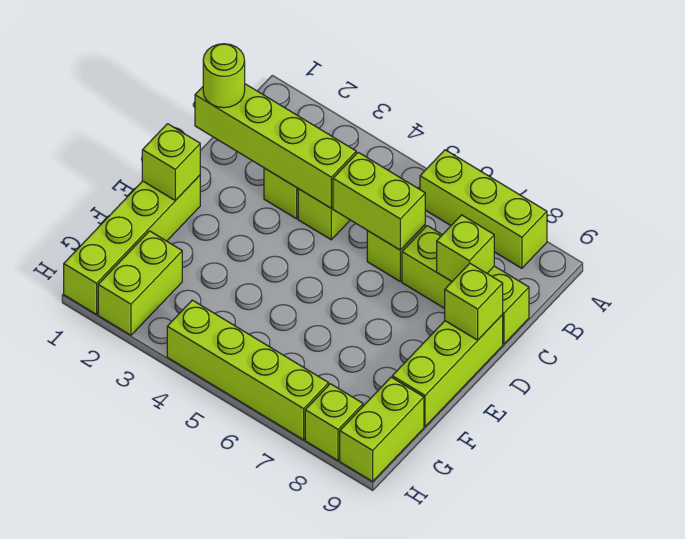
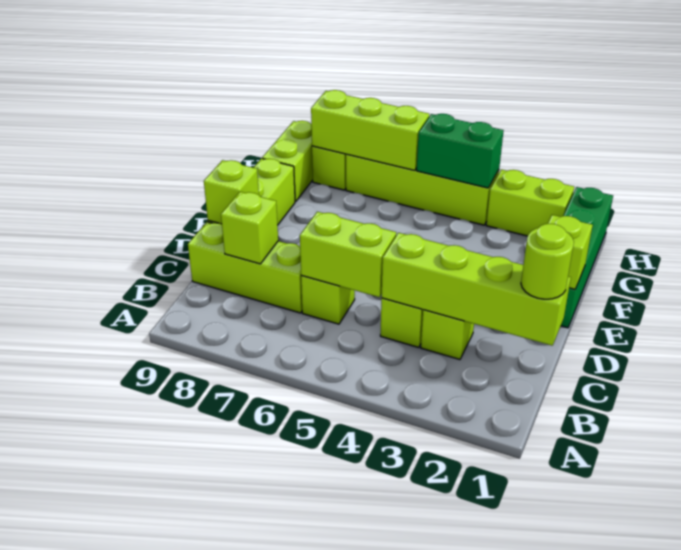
lime brick A6:A8 level 1 -> lime brick H6:H8 level 2
lime brick E1:H1 level 1 -> green brick E1:H1 level 1
lime brick G2:H2 level 1 -> lime brick H2:H3 level 1
none -> green brick H4:H5 level 2

